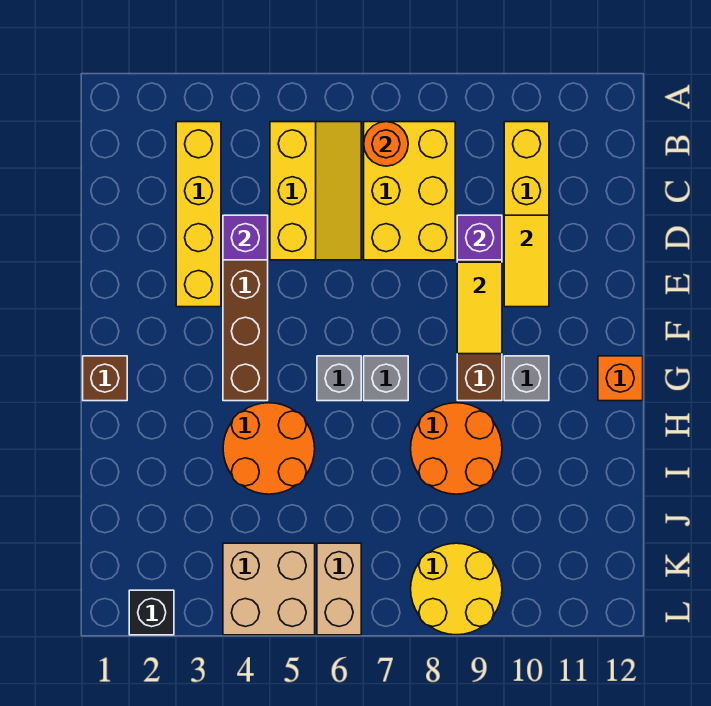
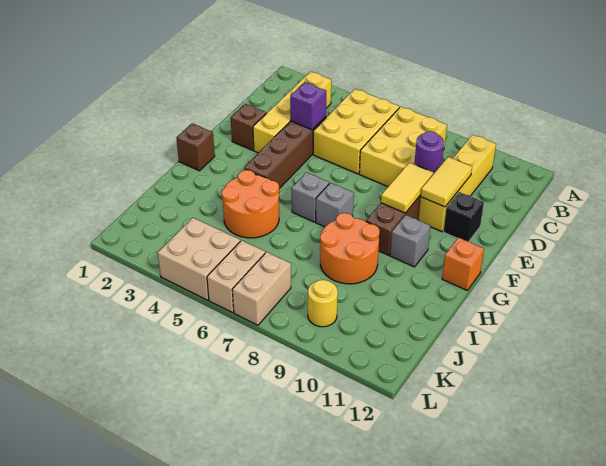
yellow slope B5:D6 level 1 top 5 -> yellow brick B5:D6 level 1
orange round brick B7 level 2 -> none
purple brick D9 level 2 -> purple round brick D9 level 2
none -> brown brick E2 level 1
none -> tan brick K7:L7 level 1
yellow round brick K8:L9 level 1 -> yellow round brick K9 level 1
black brick L2 level 1 -> black brick E11 level 1

